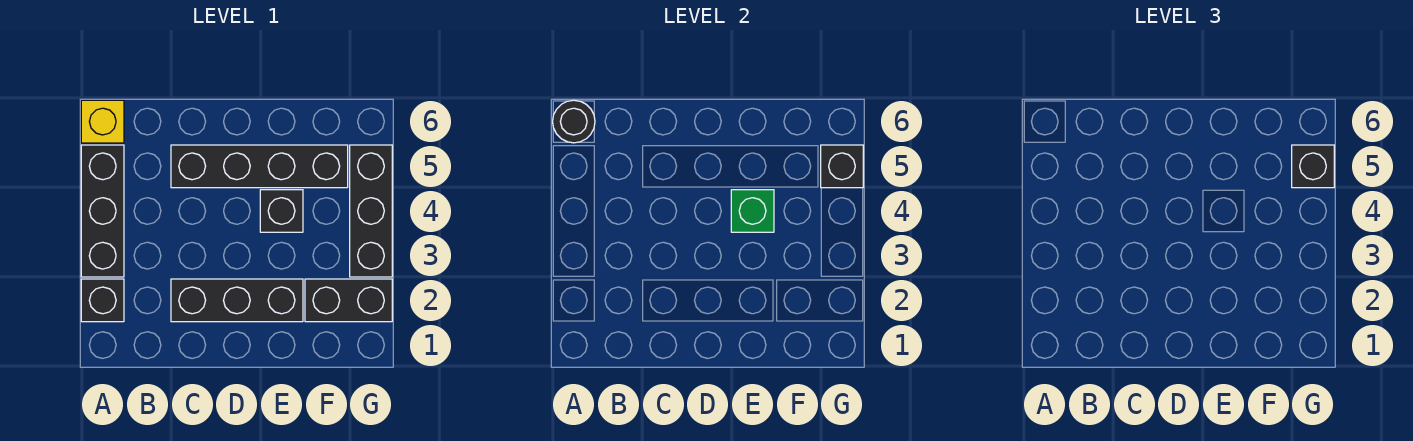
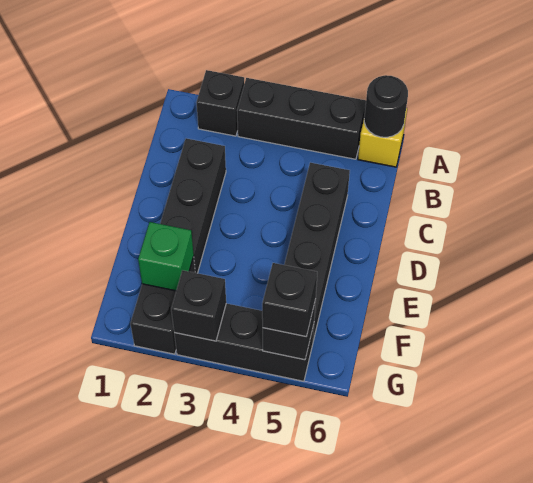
black brick E4 level 1 -> black brick G3 level 2
green brick E4 level 2 -> green brick F2 level 2

